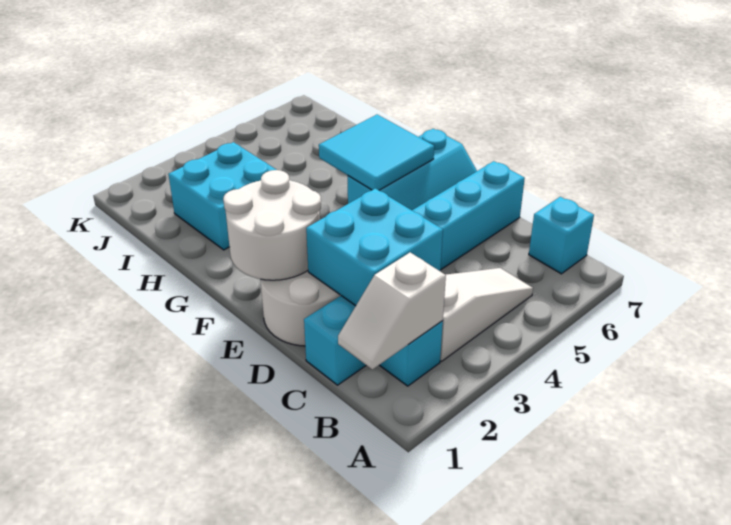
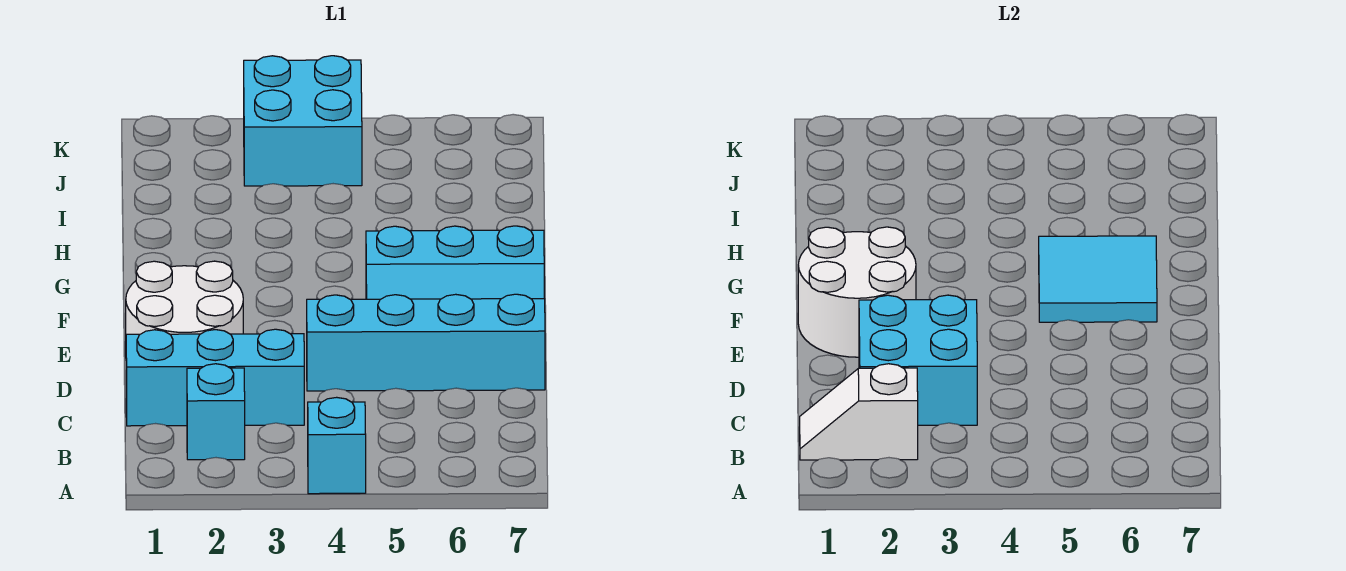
white slope B3:B5 level 1 top 3 -> none
cyan brick B7 level 1 -> cyan brick A4 level 1
cyan brick H2:I3 level 1 -> cyan brick J3:K4 level 1

